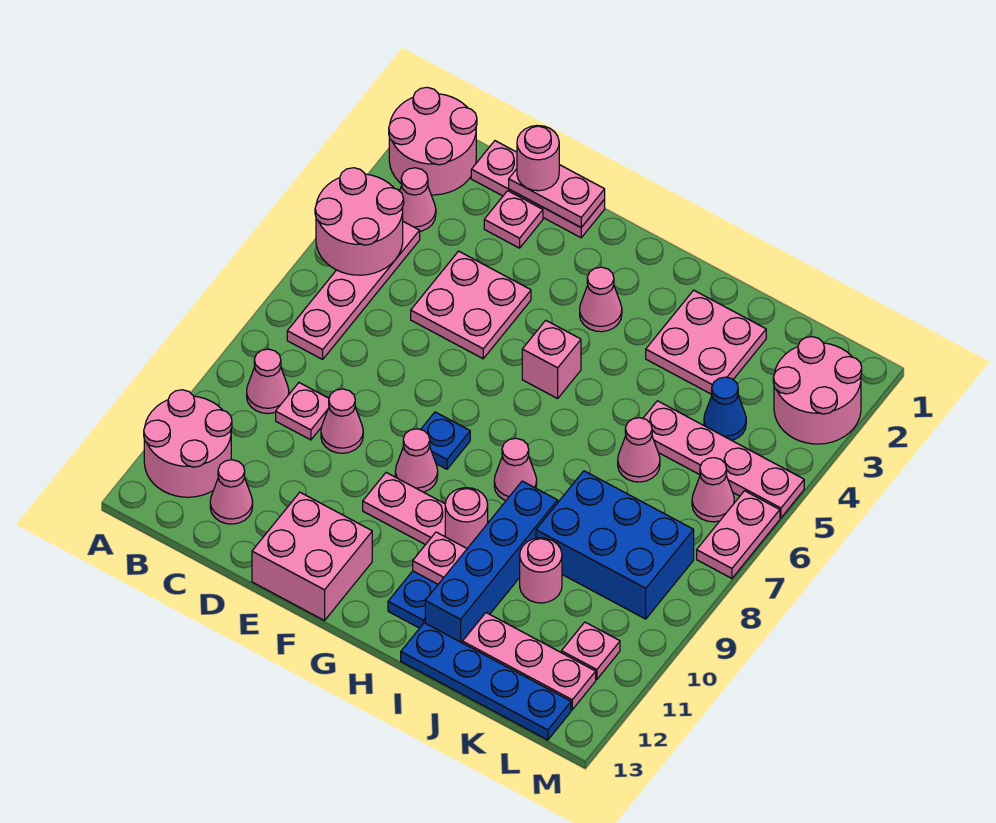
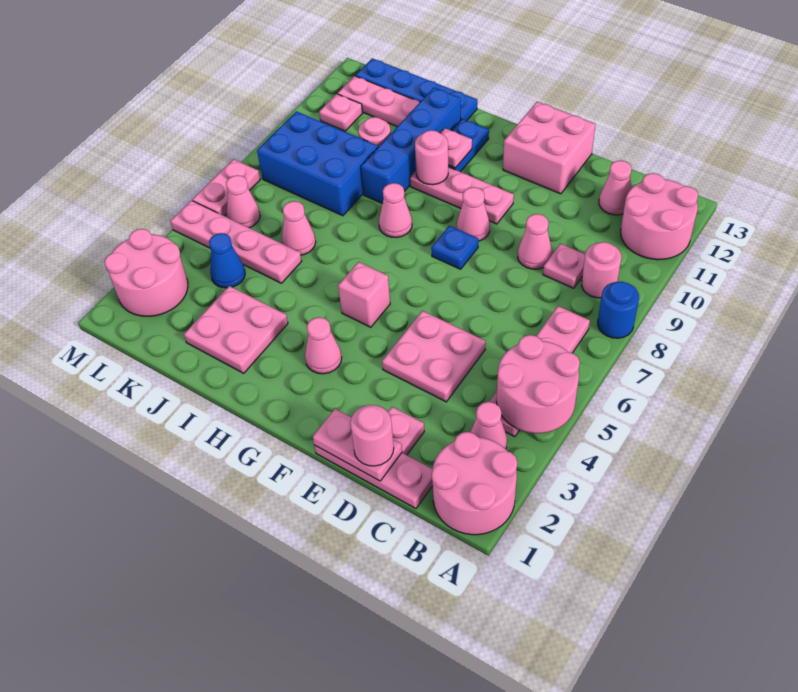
none -> blue round brick A8 level 1
pink cone B9 level 1 -> pink round brick B9 level 1

